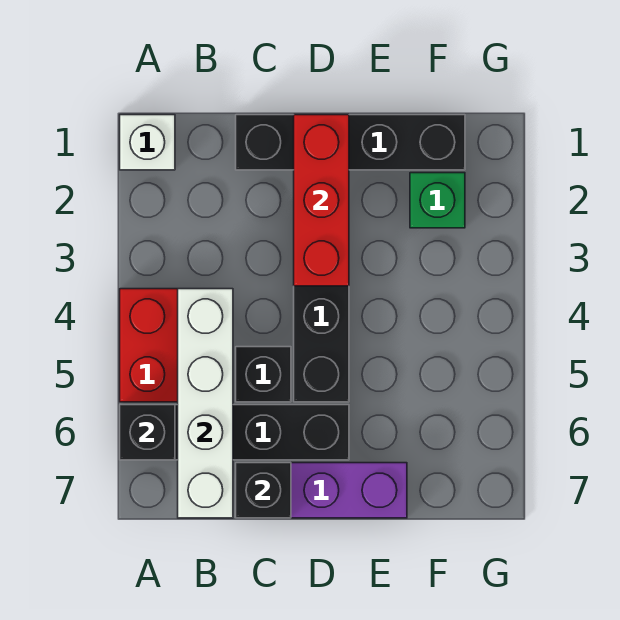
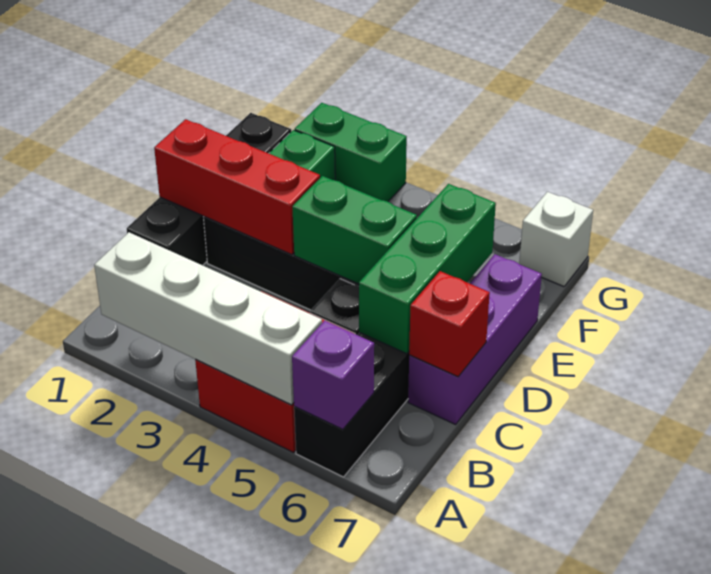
white brick A1 level 1 -> white brick G7 level 1
black brick A6 level 2 -> purple brick A6 level 2
white brick B4:B7 level 2 -> white brick A2:A5 level 2
none -> green brick C6:E6 level 2
black brick C7 level 2 -> red brick C7 level 2
none -> green brick D4:D5 level 2
none -> green brick G2:G3 level 1

